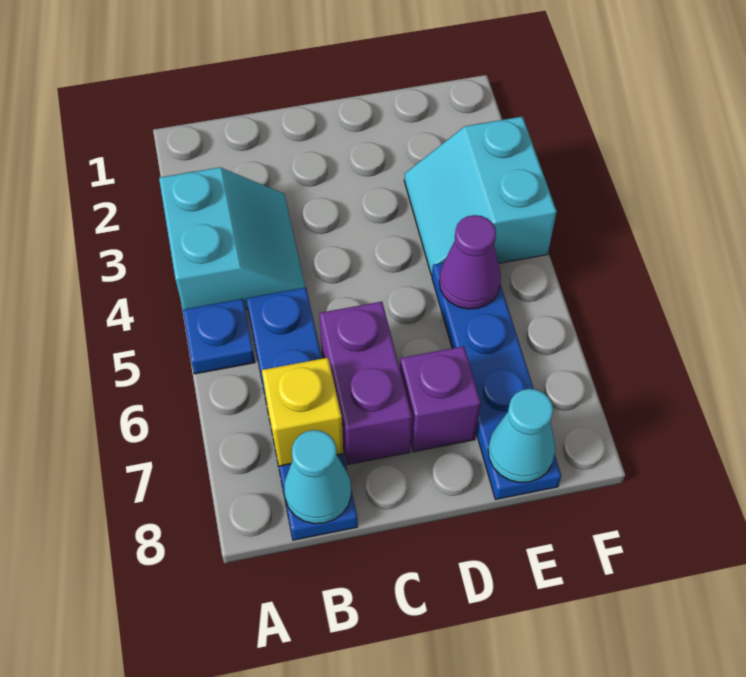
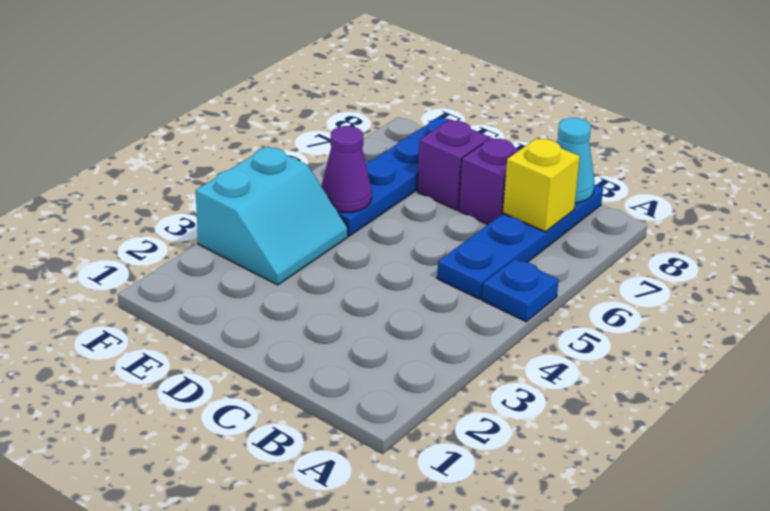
cyan slope A3:B4 level 1 top A -> none
purple brick C6:C7 level 1 -> purple brick C7 level 1
cyan cone E8 level 2 -> none

